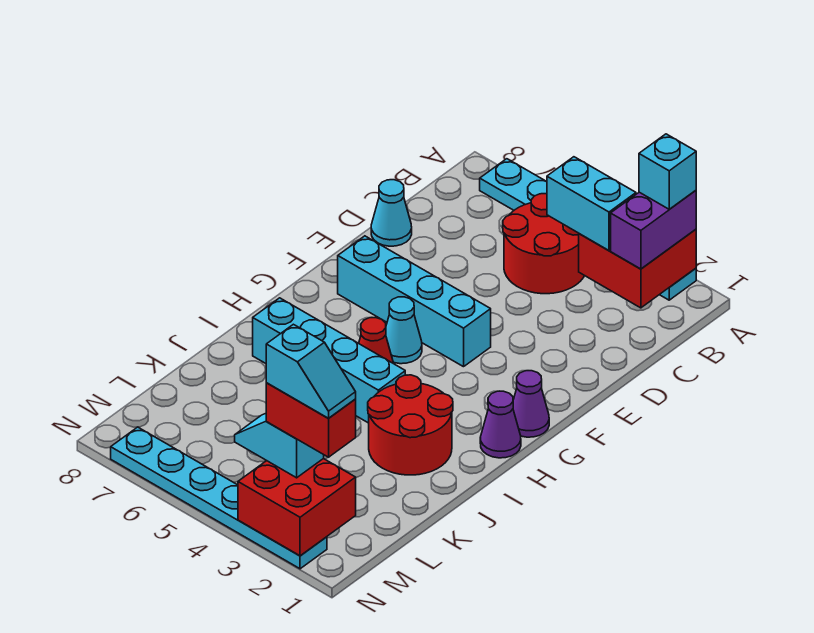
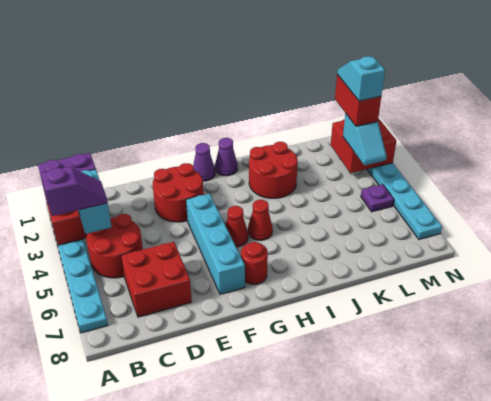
cyan brick A2 level 4 -> none
none -> purple slope A4:B4 level 4 top A
none -> red brick C6:D7 level 1
cyan cone D8 level 1 -> none
none -> red round brick E2:F3 level 1
cyan cone G5 level 1 -> red cone G5 level 1
none -> red round brick G7 level 1
cyan brick I4:I7 level 1 -> none
none -> purple plate M5 level 1

